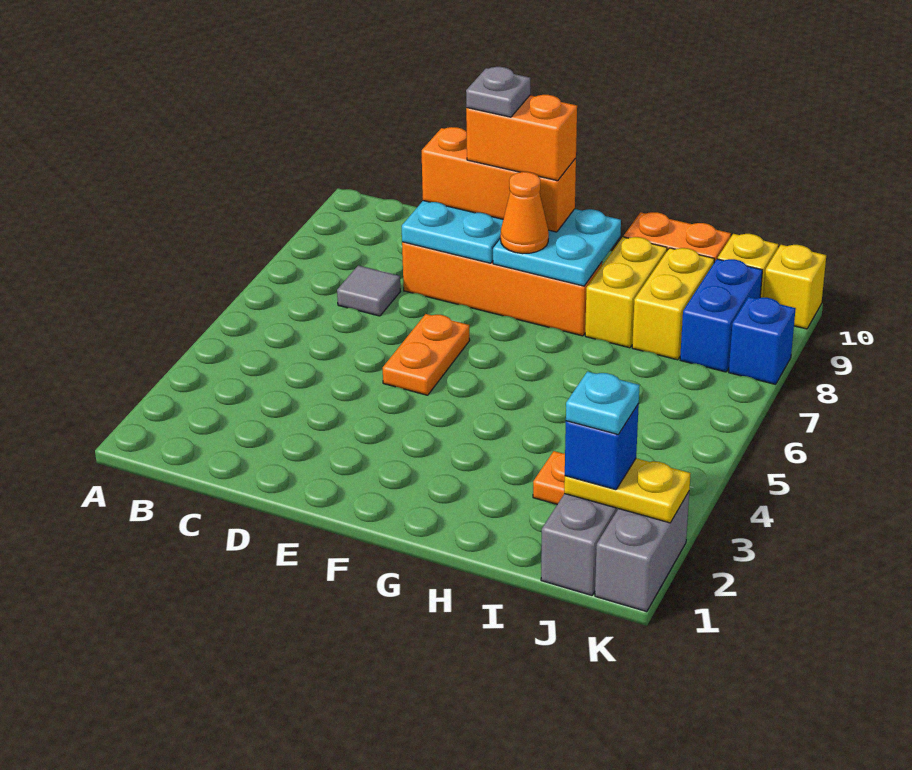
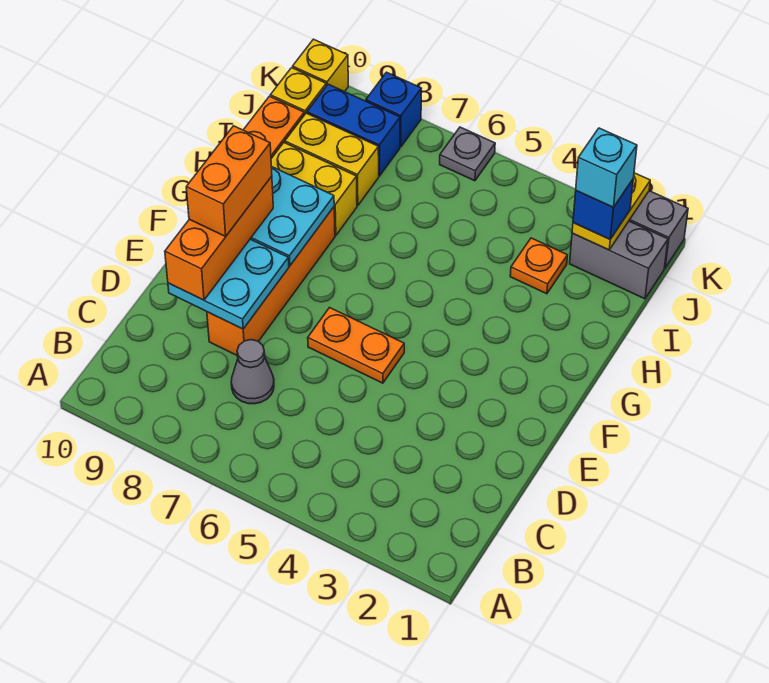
grey tile C7 level 1 -> grey cone C7 level 1
grey plate E9 level 5 -> grey plate K6 level 1
orange cone F8 level 3 -> none
cyan plate J2 level 4 -> cyan brick J2 level 4

